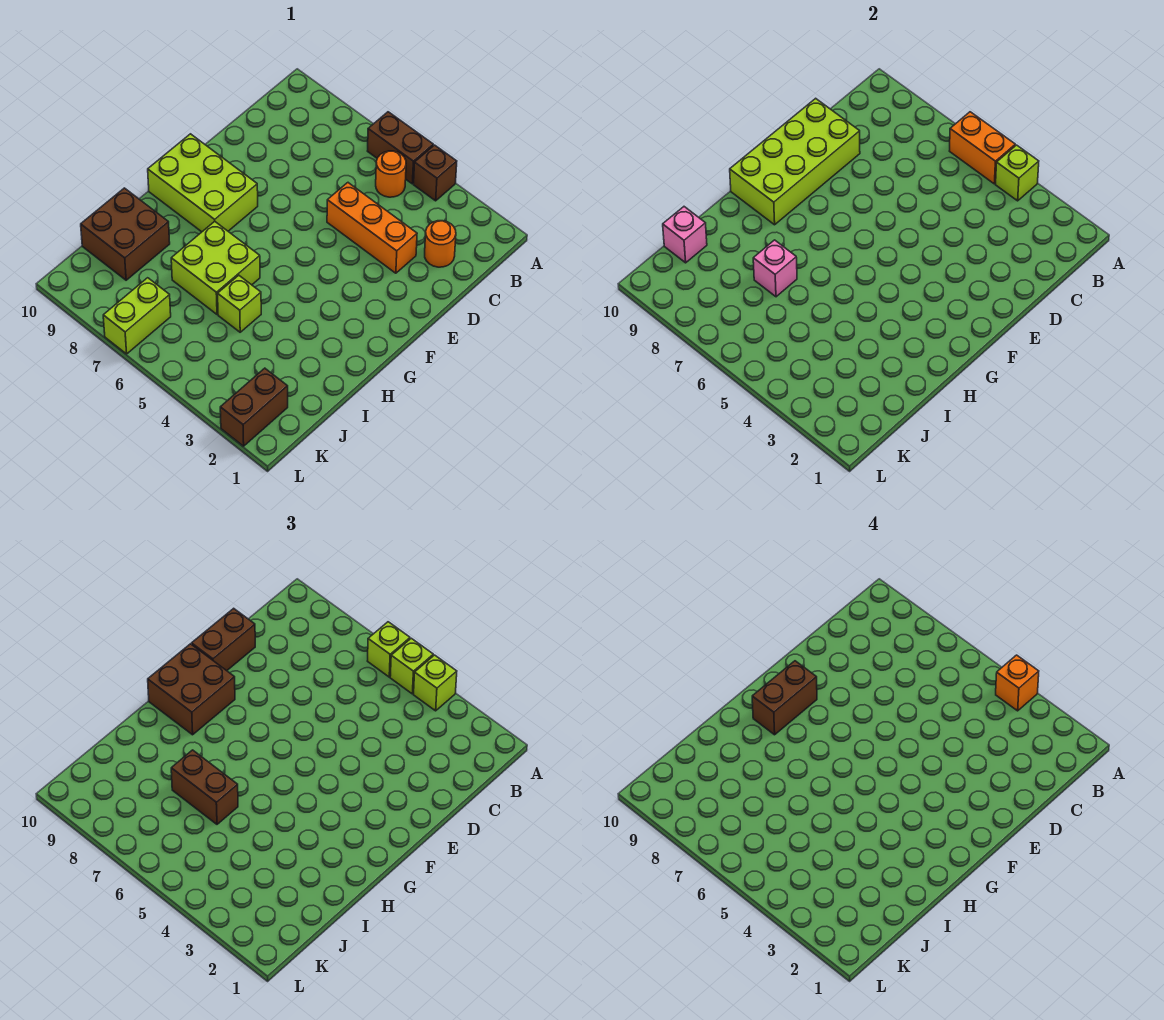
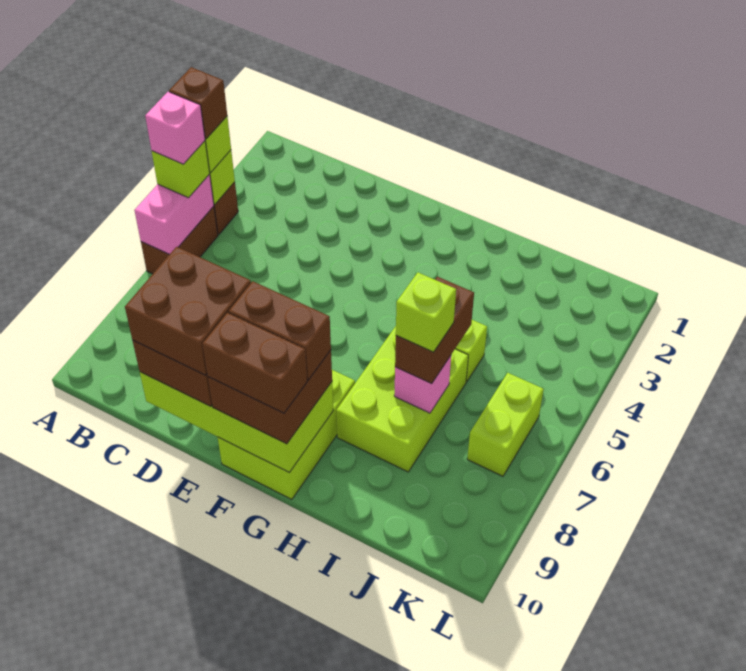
orange brick A4 level 4 -> brown brick A4 level 4
orange brick A5:A6 level 2 -> pink brick A5:A6 level 2
lime brick A6 level 3 -> lime brick I7 level 4
orange round brick B5 level 1 -> none
orange round brick C2 level 1 -> none
orange brick D3:D5 level 1 -> none
lime brick H6:I7 level 1 -> lime brick H6:I8 level 1
brown brick I9:J10 level 1 -> brown brick D9:E10 level 4
pink brick J10 level 2 -> pink brick A5 level 4
brown brick K2:L2 level 1 -> brown brick F10:G10 level 4
lime brick K7:L7 level 1 -> lime brick K6:K7 level 1

